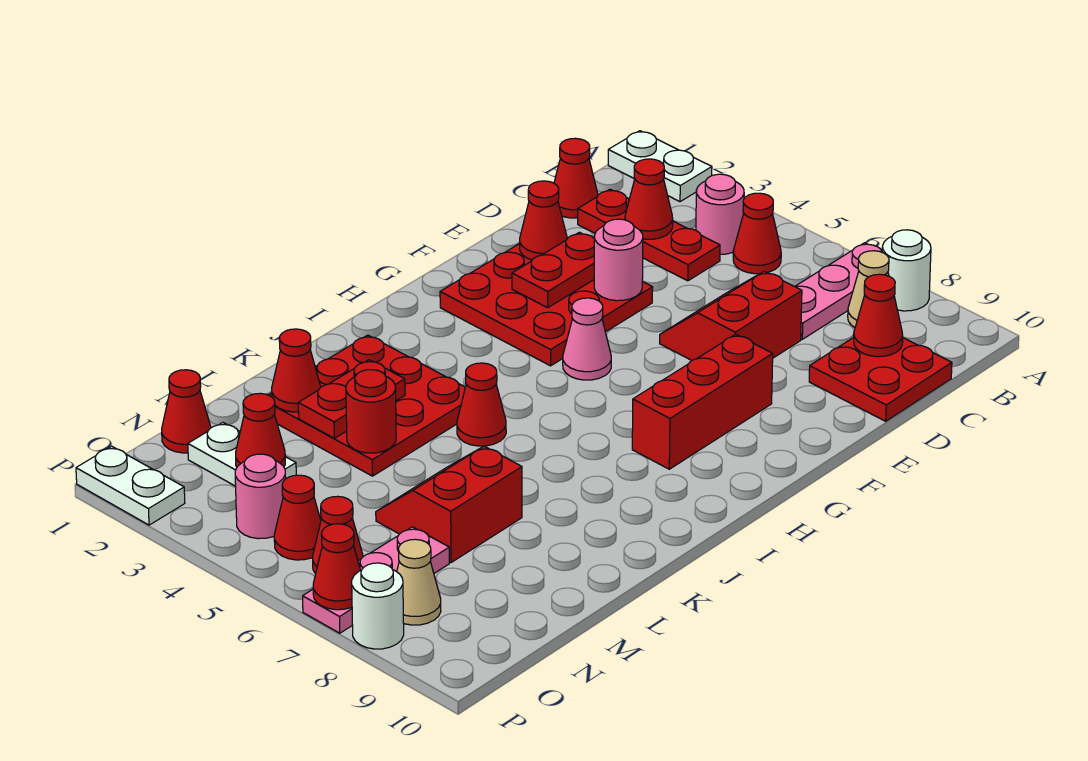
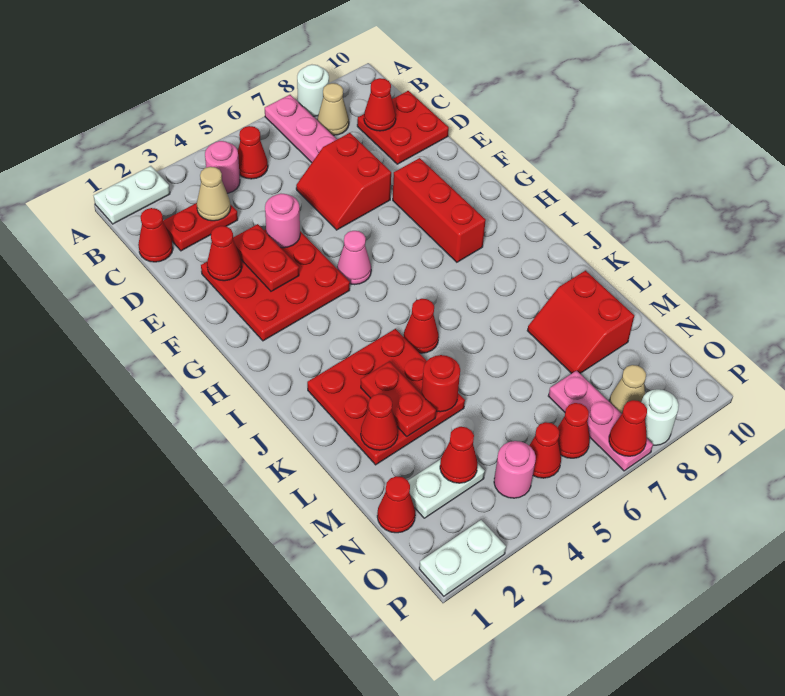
red plate C2:C4 level 1 -> red plate C2:C3 level 1
red cone C3 level 2 -> tan cone C3 level 2
red slope L6:M7 level 1 top 7 -> red slope L8:M9 level 1 top 9

